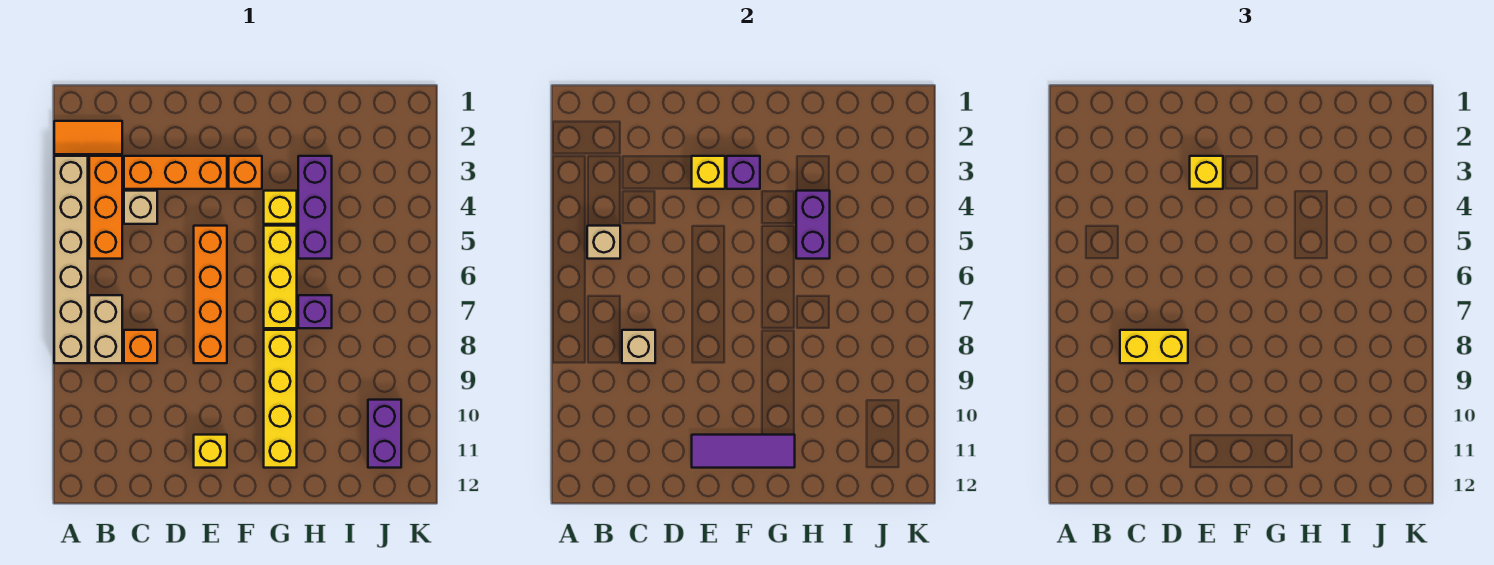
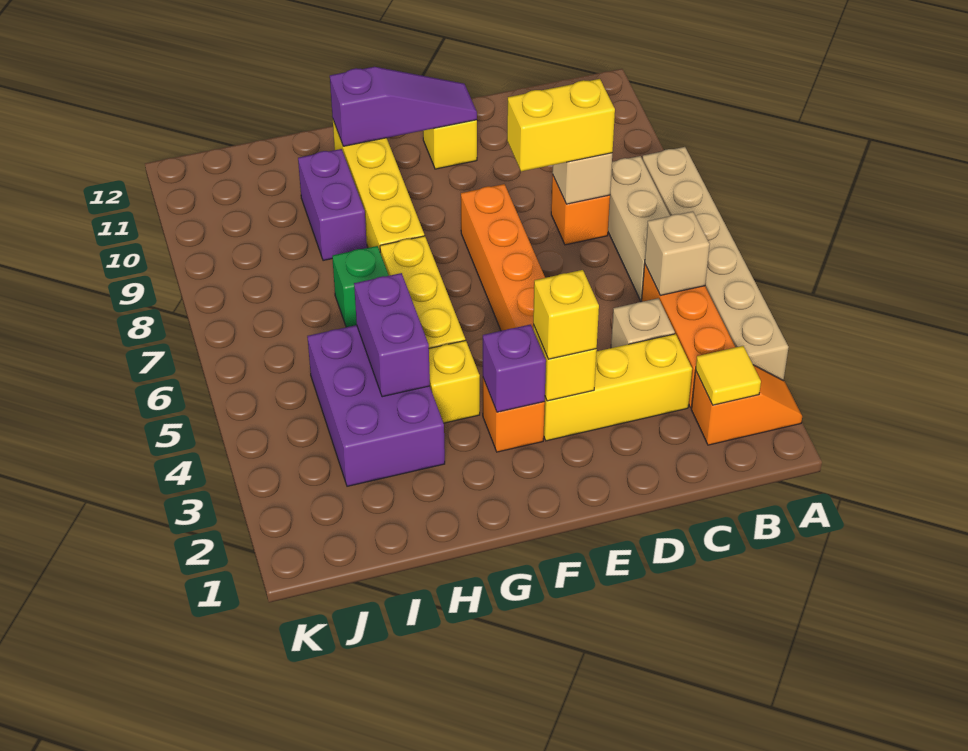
orange tile A2:B2 level 1 -> orange slope A2:B2 level 1 top B
none -> yellow tile B2 level 2
tan brick B7:B8 level 1 -> tan brick B6:B8 level 1
orange brick C3:E3 level 1 -> yellow brick C3:E3 level 1
purple tile E11:G11 level 2 -> purple slope E11:G11 level 2 top G
purple brick H3:H5 level 1 -> purple brick H3:I5 level 1
purple brick H7 level 1 -> green brick H7 level 1
purple brick J10:J11 level 1 -> purple brick H9:H10 level 1

